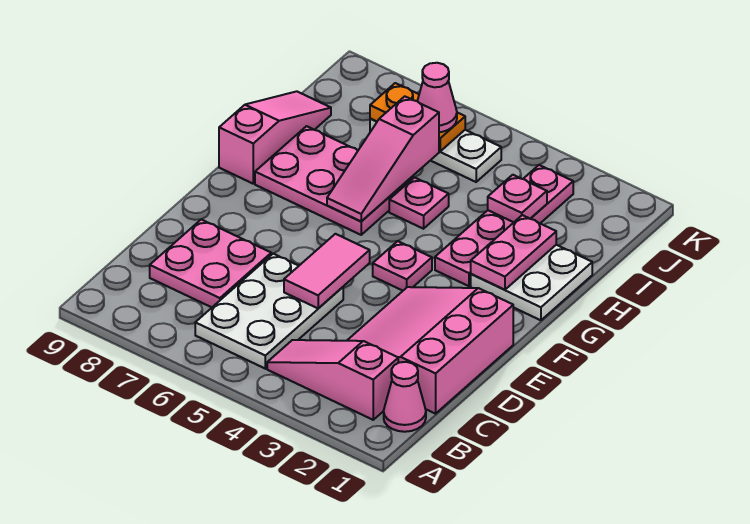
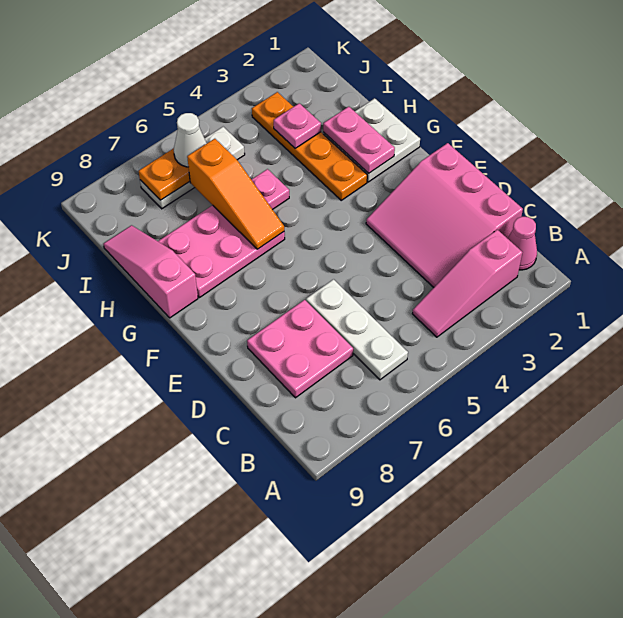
white plate B5:D6 level 1 -> white plate B6:D6 level 1
pink tile D5:E5 level 2 -> none
pink plate F4 level 1 -> none
pink plate G3:J3 level 1 -> orange plate G3:J3 level 1
pink slope G6:I6 level 2 top I -> orange slope G6:I6 level 2 top I
pink cone J6 level 3 -> white cone J6 level 3

